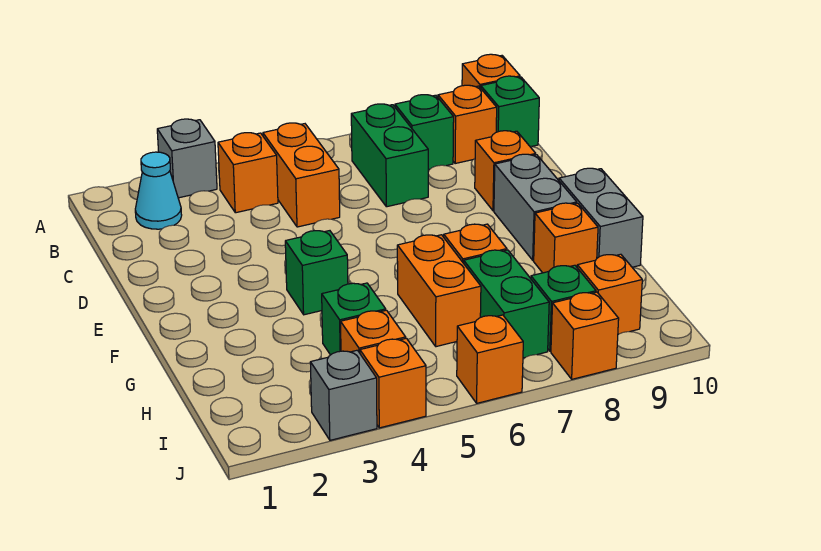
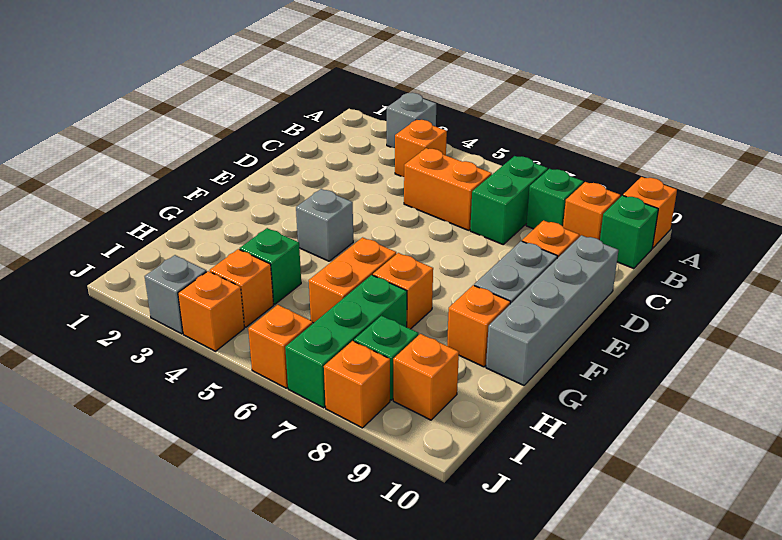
cyan cone B2 level 1 -> none
orange brick B5:C5 level 1 -> orange brick C5:C6 level 1
green brick F4 level 1 -> grey brick F4 level 1
grey brick F10:G10 level 1 -> grey brick D10:G10 level 1
green brick H7:I7 level 1 -> green brick H7:J7 level 1

